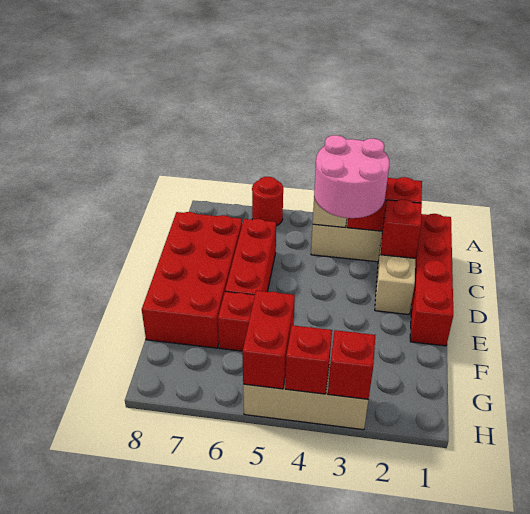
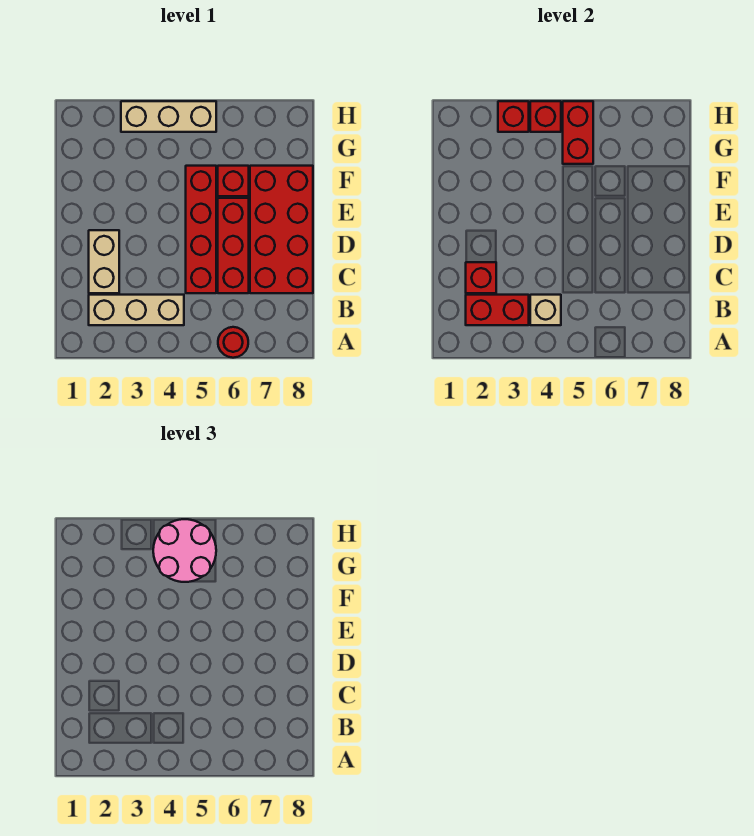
red brick B1:E1 level 1 -> red brick C5:F5 level 1
pink round brick B3:C4 level 3 -> pink round brick G4:H5 level 3

